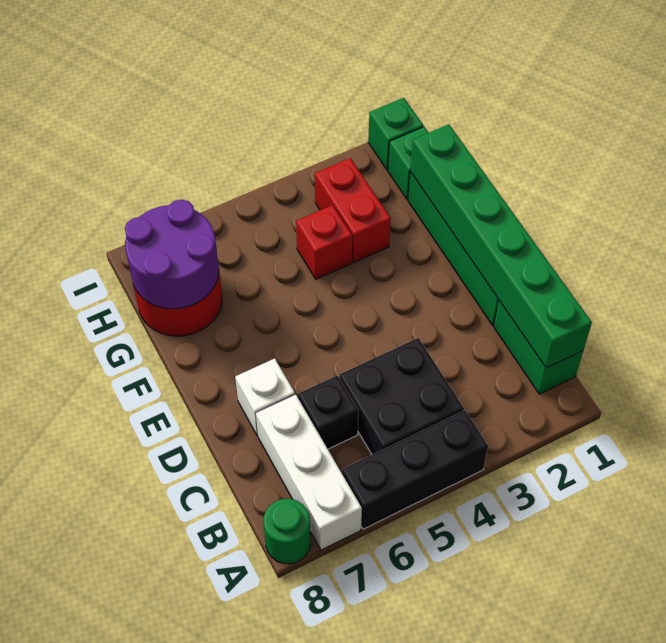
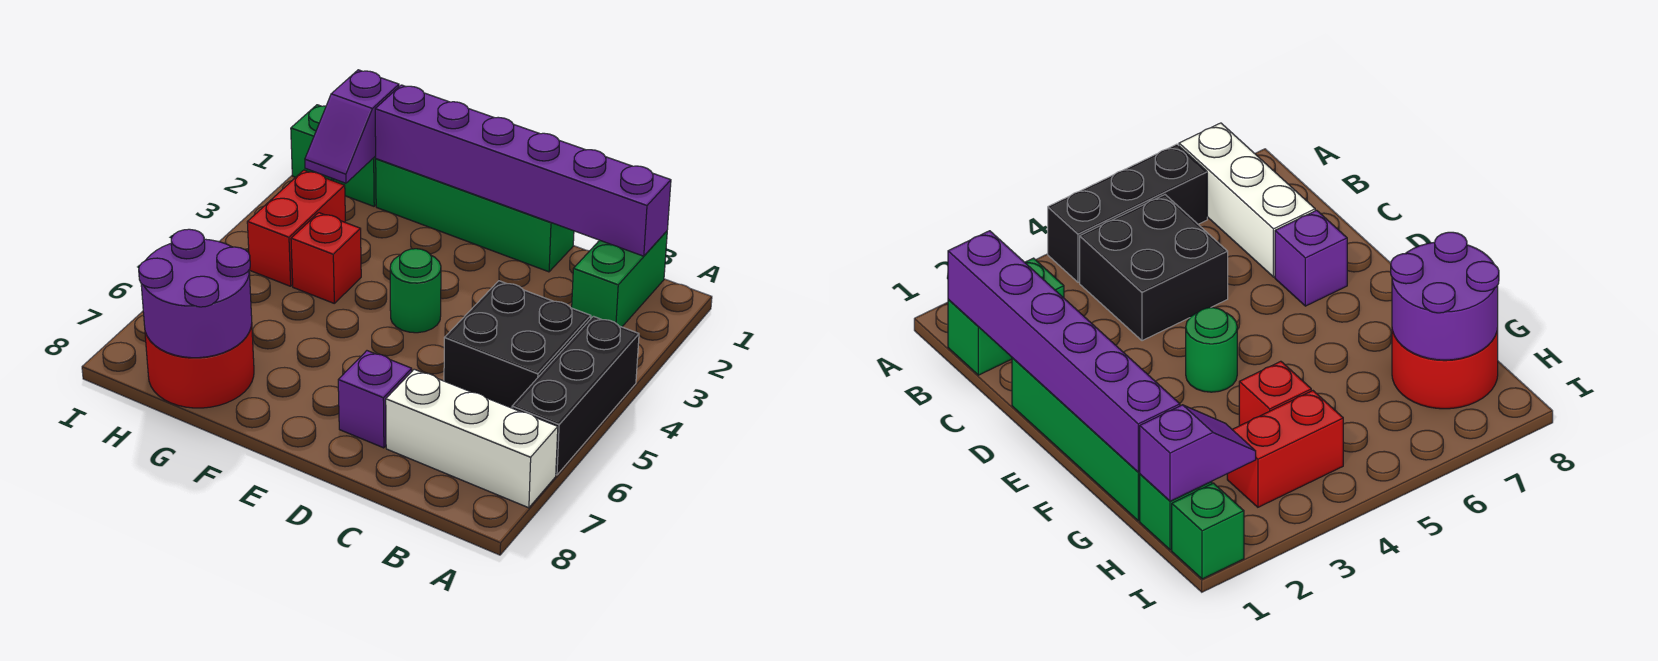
green round brick A8 level 1 -> green round brick E4 level 1
green brick B1:C1 level 1 -> green brick B1:B2 level 1
green brick B1:G1 level 2 -> purple brick B1:G1 level 2
black brick C6 level 1 -> none
white brick D7 level 1 -> purple brick D7 level 1
red brick G3:H3 level 1 -> red brick H3:H4 level 1
none -> purple slope H1:H2 level 2 top 1

